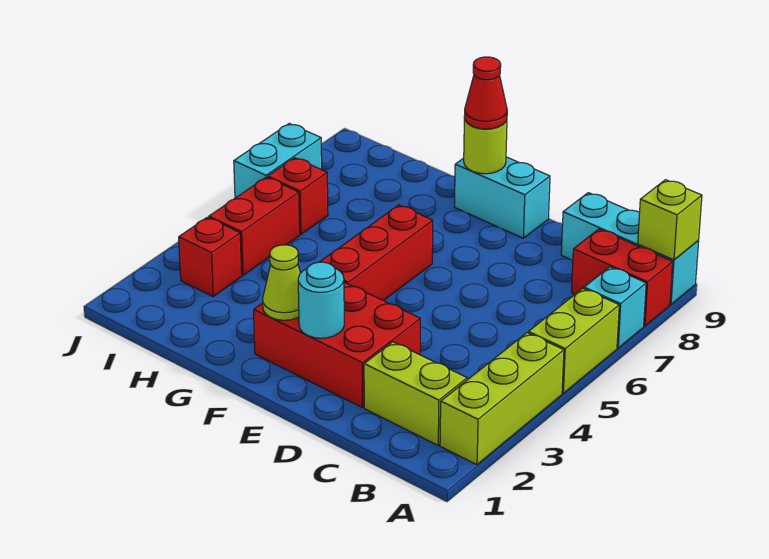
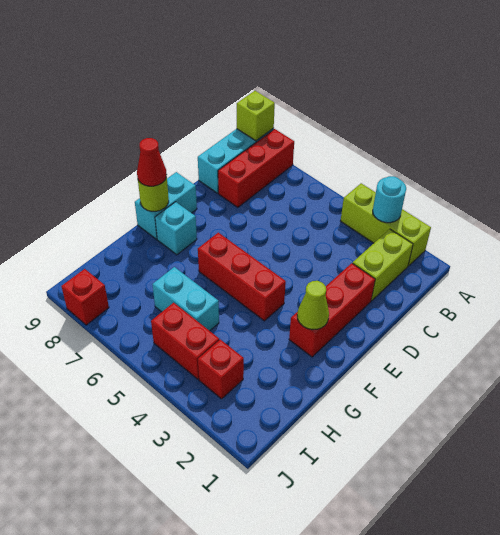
lime brick A5:A6 level 1 -> none
cyan brick A7 level 1 -> cyan brick F8 level 1
red brick A8:B8 level 1 -> red brick A8:C8 level 1
red brick D2:F3 level 1 -> red brick D2:F2 level 1
cyan round brick E2 level 2 -> cyan round brick A3 level 2
red brick I6 level 1 -> red brick J8 level 1
cyan brick J6:J7 level 1 -> cyan brick H5:H6 level 1

